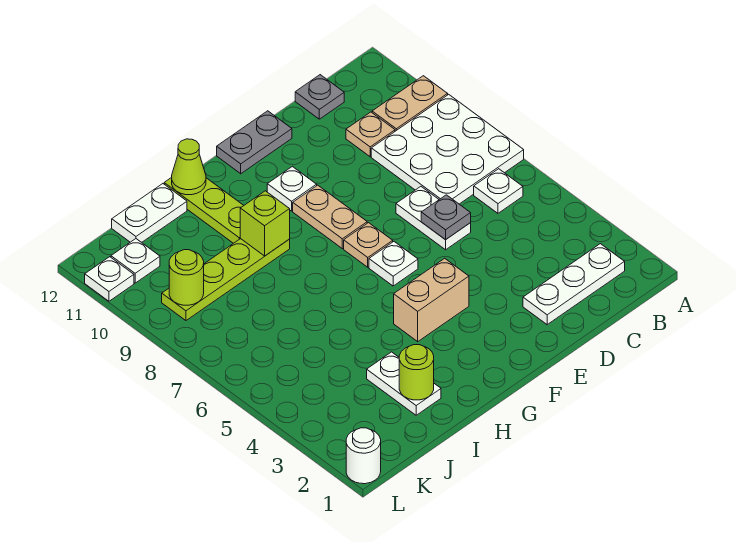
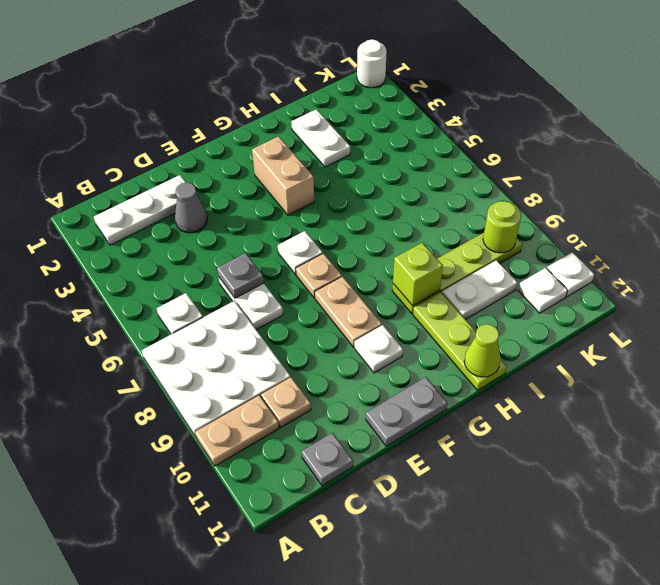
none -> grey cone D3 level 1
tan brick F4:G4 level 1 -> tan brick G3:G4 level 1
lime round brick I2 level 2 -> none
white plate I12:J12 level 1 -> white plate I10:J10 level 1

